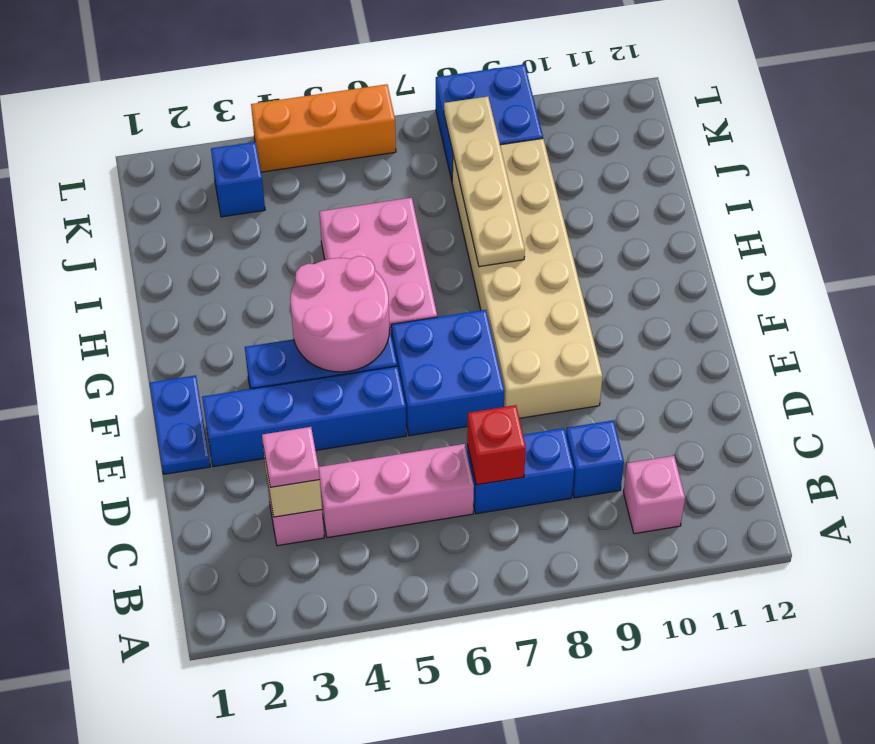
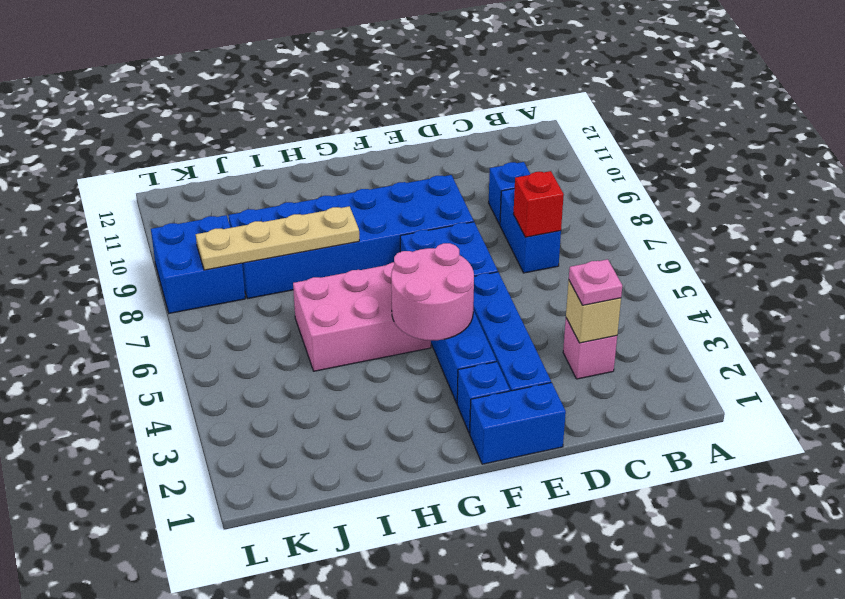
pink brick B10 level 1 -> none
pink brick C4:C6 level 1 -> none
blue plate E1:F1 level 1 -> blue brick E1:F1 level 1
tan brick E8:J9 level 1 -> blue brick E8:J9 level 1
blue brick K3 level 1 -> blue brick F2 level 1
orange brick L4:L6 level 1 -> none

